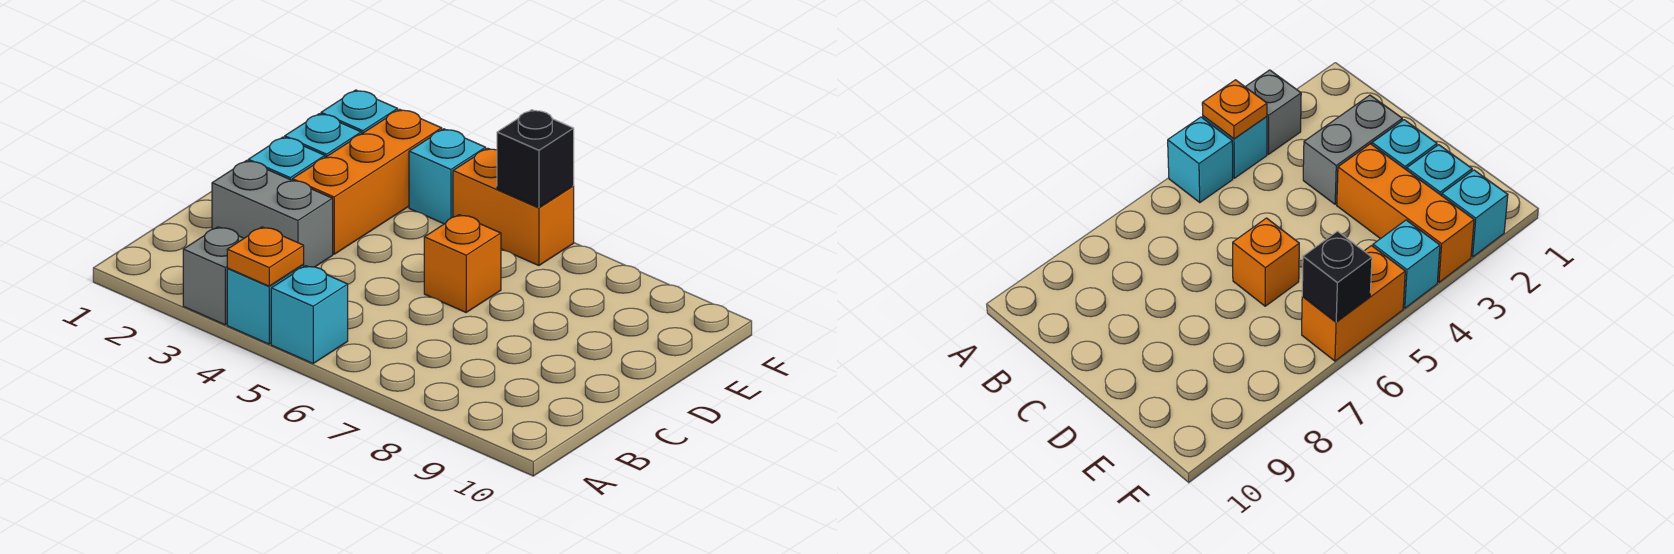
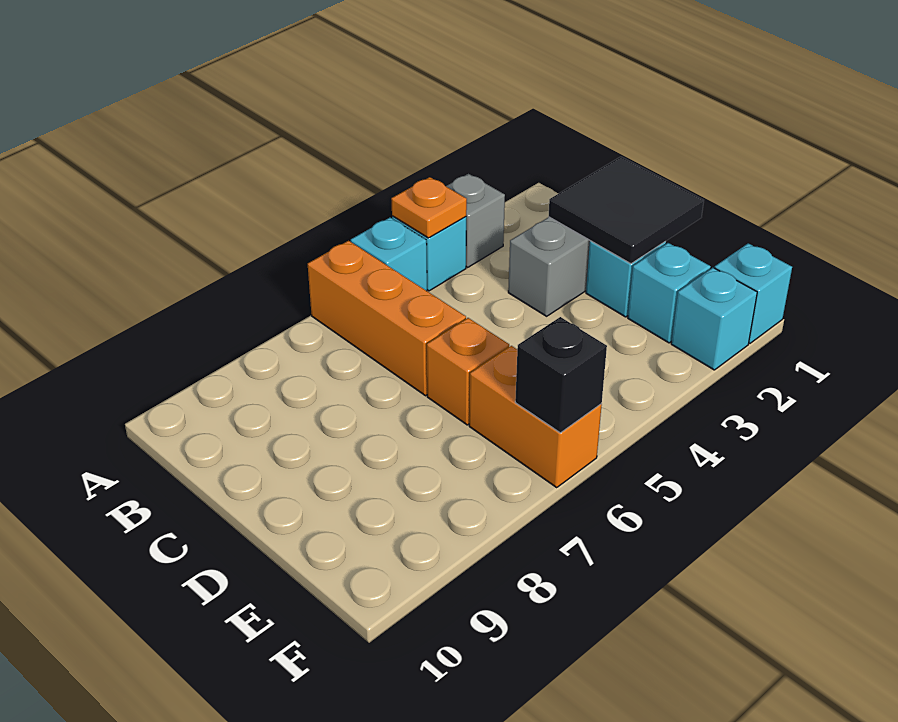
none -> black tile C1:D2 level 2
orange brick D3:F3 level 1 -> orange brick A6:C6 level 1
cyan brick F4 level 1 -> cyan brick F1 level 1
orange brick F5:F6 level 1 -> orange brick E6:F6 level 1

